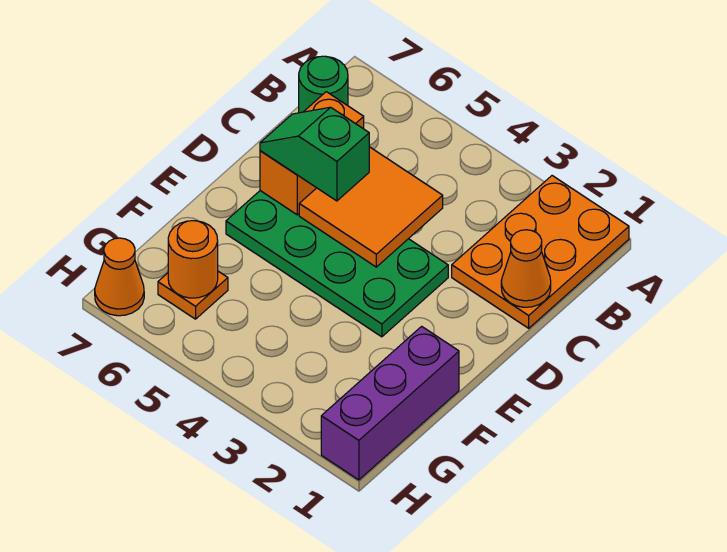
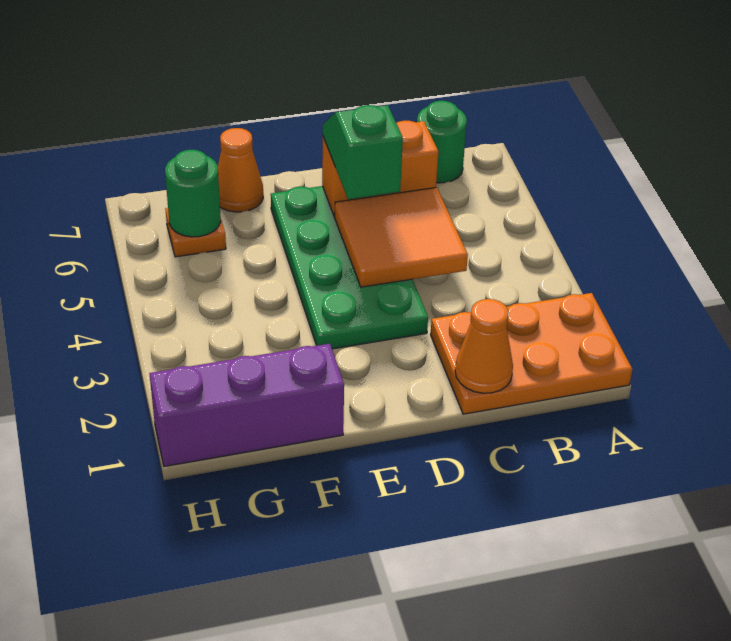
orange round brick G6 level 2 -> green round brick G6 level 2
orange cone H7 level 1 -> orange cone F7 level 1

